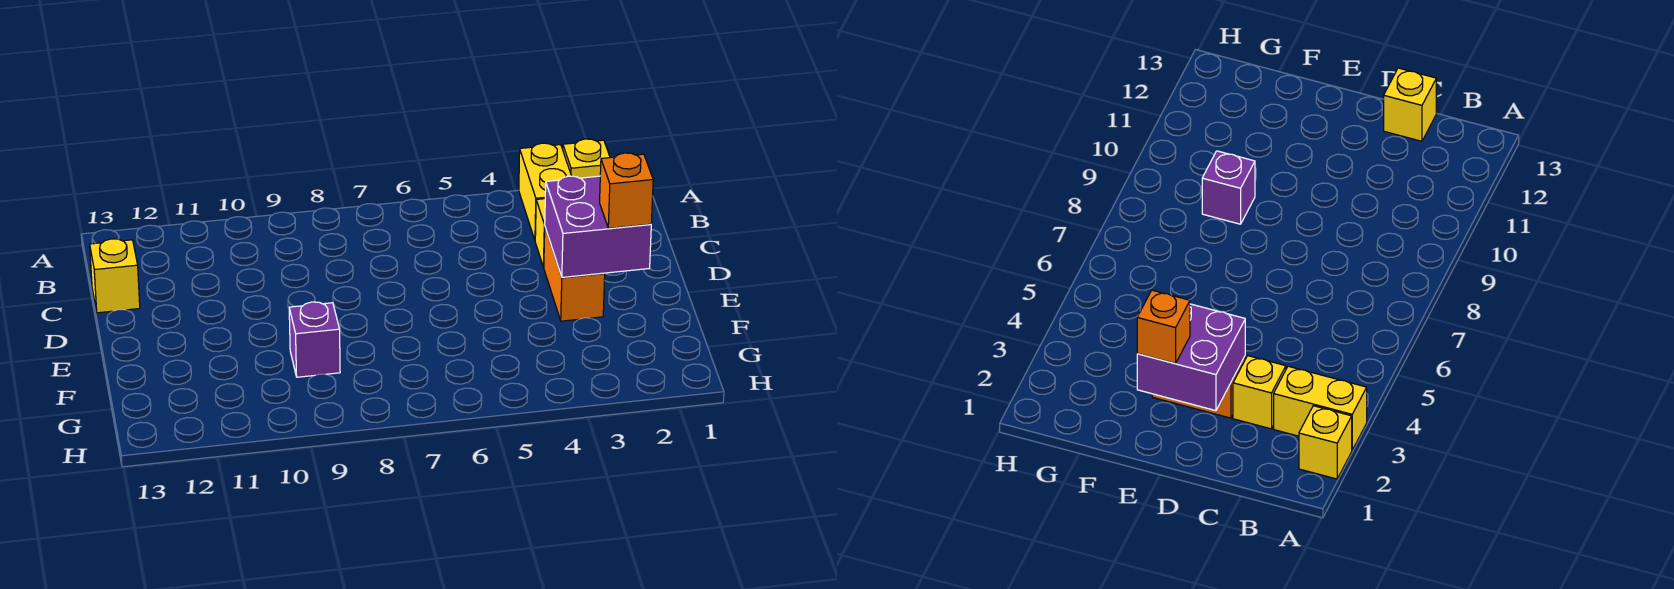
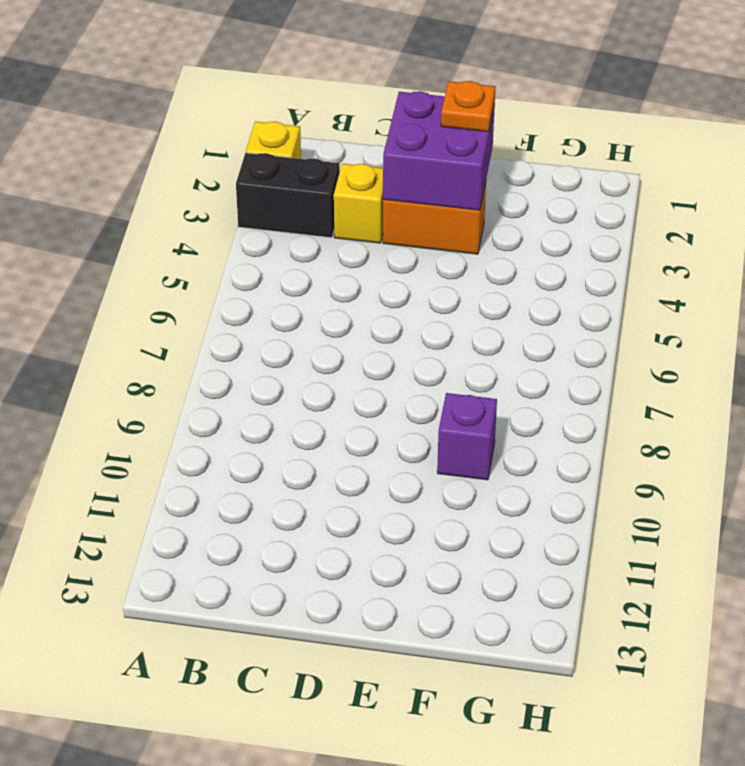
yellow brick A3:B3 level 1 -> black brick A3:B3 level 1
yellow brick C13 level 1 -> none
orange brick E2 level 3 -> orange plate E2 level 3

